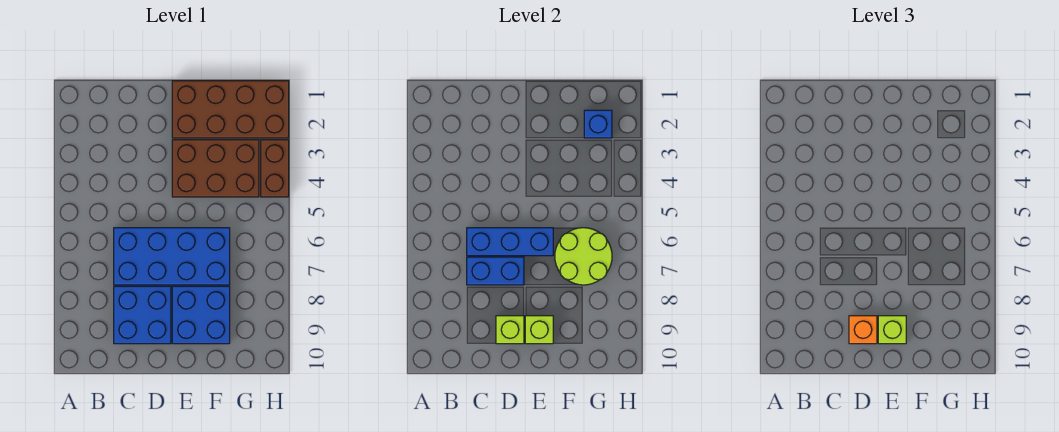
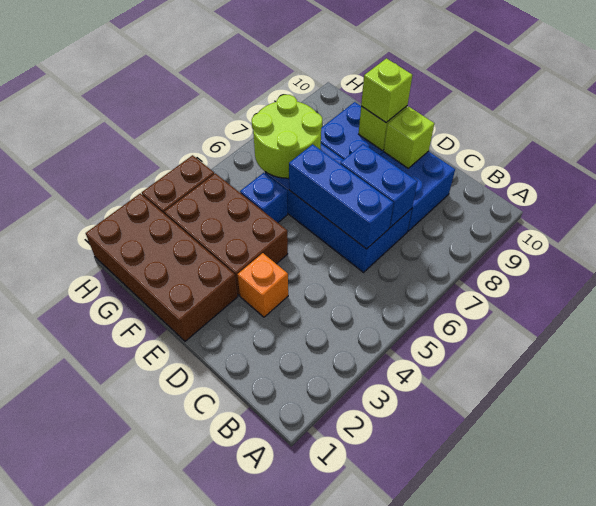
orange brick D9 level 3 -> orange brick D3 level 1
blue brick G2 level 2 -> blue brick F5 level 1

